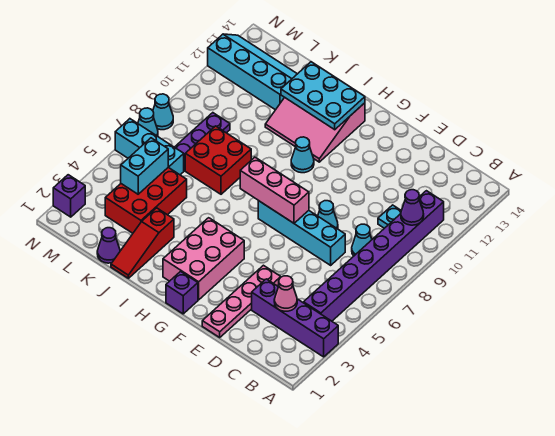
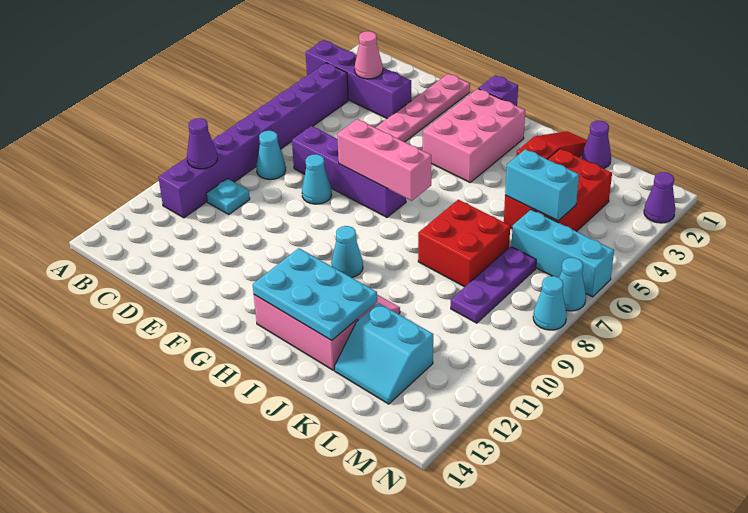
cyan brick D7:G7 level 1 -> purple brick D7:G7 level 1
cyan slope K12:N13 level 1 top 12 -> cyan slope K12:L13 level 1 top 12
cyan brick L4:L5 level 2 -> cyan brick K5:L5 level 2
purple brick N2 level 1 -> purple cone N2 level 1

